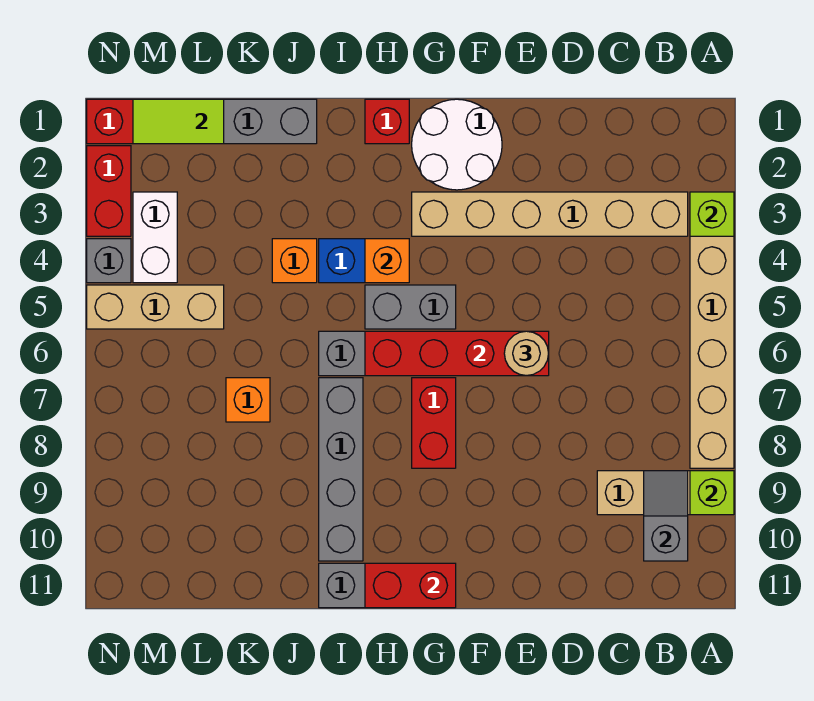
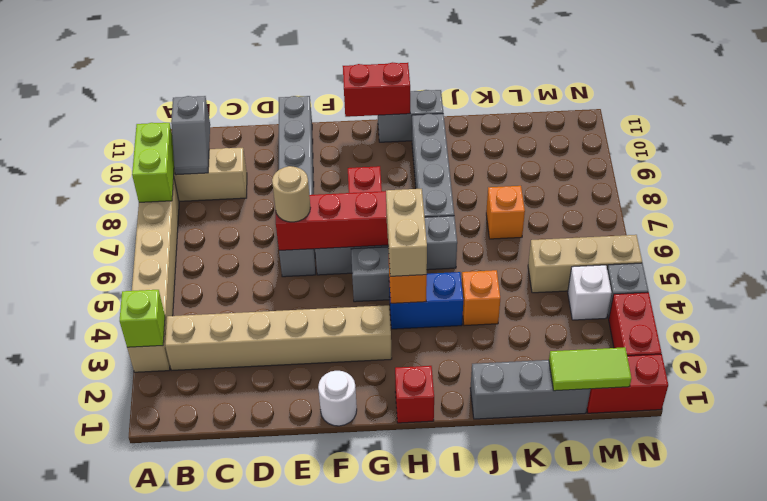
lime brick A9 level 2 -> lime brick A8:A9 level 2
none -> grey brick E6:E11 level 1
white round brick F1:G2 level 1 -> white round brick F1 level 1
none -> tan brick H4:H5 level 3
white brick M3:M4 level 1 -> white brick M4 level 1

